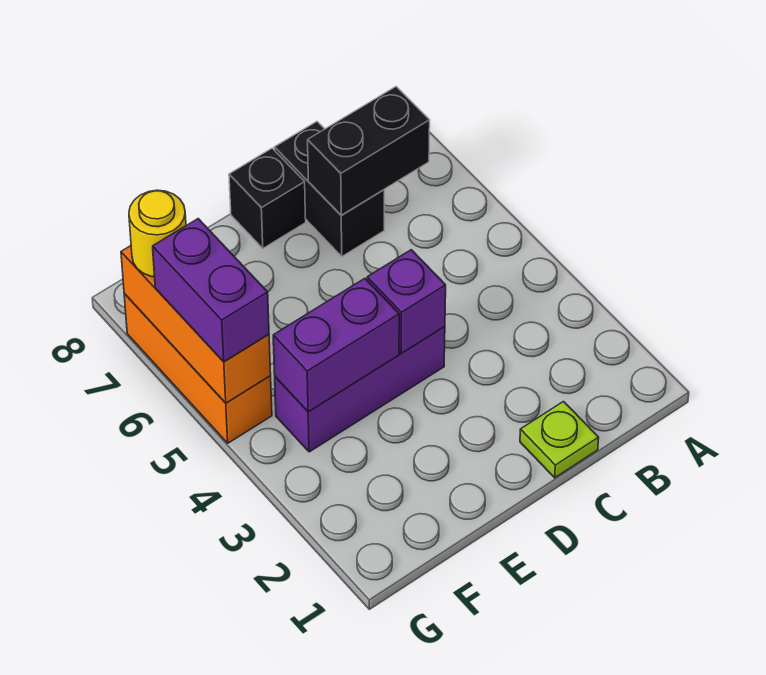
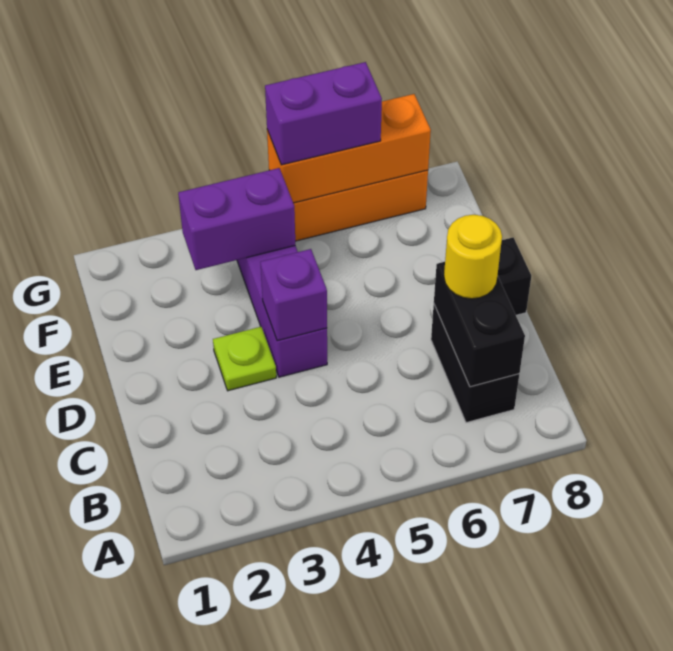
lime plate C1 level 1 -> lime plate D3 level 1
black brick C7:C8 level 1 -> black brick B7:C7 level 1
purple brick E4:F4 level 2 -> purple brick F3:F4 level 2
yellow round brick G7 level 3 -> yellow round brick C7 level 3

